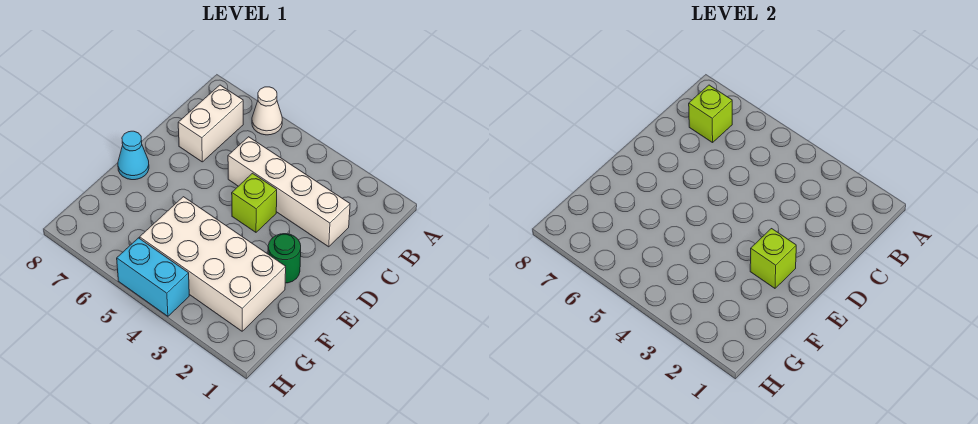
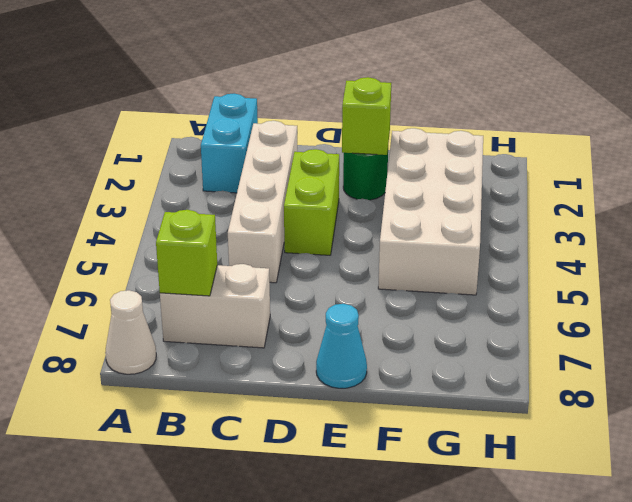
white cone A6 level 1 -> white cone A8 level 1
lime brick D4 level 1 -> lime brick D3:D4 level 1
cyan brick H4:H5 level 1 -> cyan brick B1:B2 level 1

